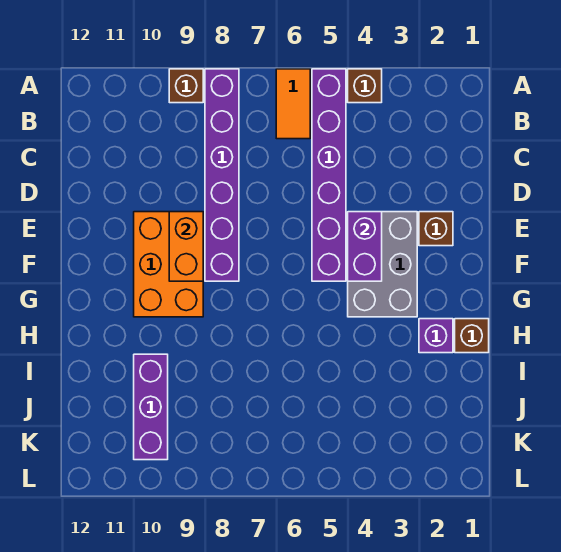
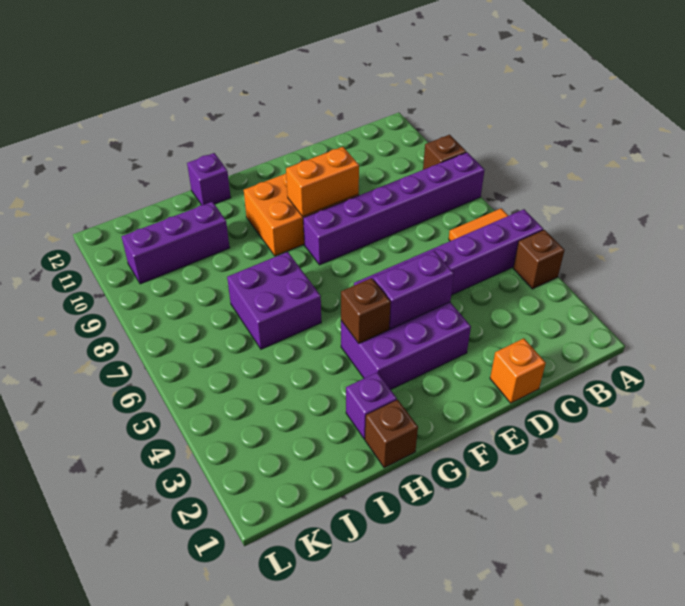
none -> orange brick D1 level 1
brown brick E2 level 1 -> brown brick G4 level 2
grey brick E3:G4 level 1 -> purple brick E3:G4 level 1
none -> purple brick H6:I7 level 1
none -> purple brick H12 level 1

